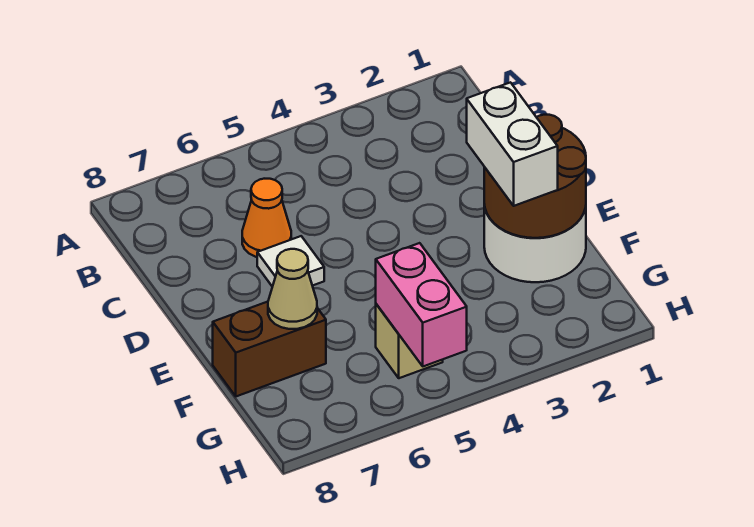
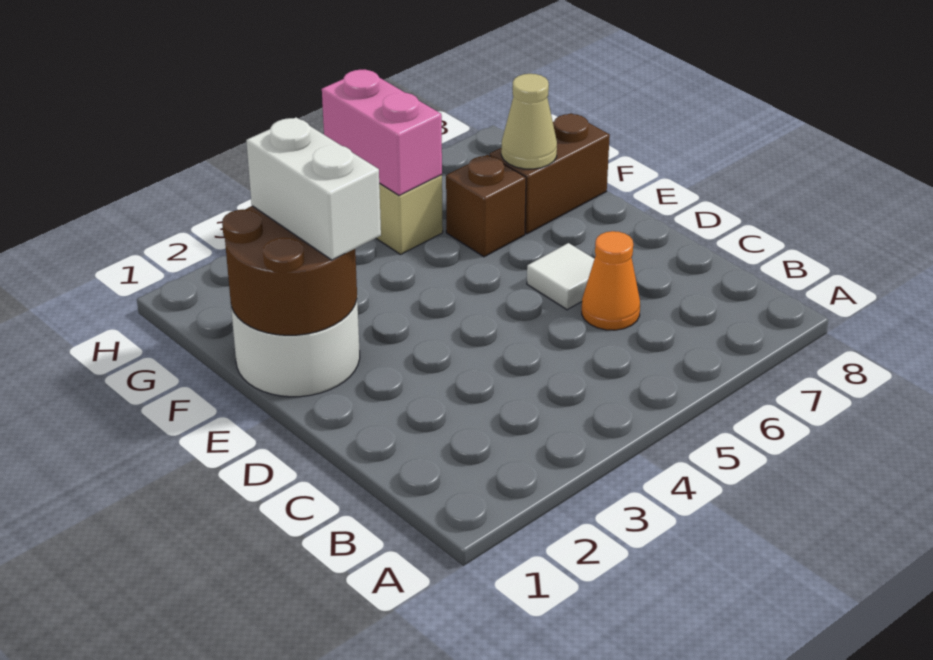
none -> brown brick F6 level 1

